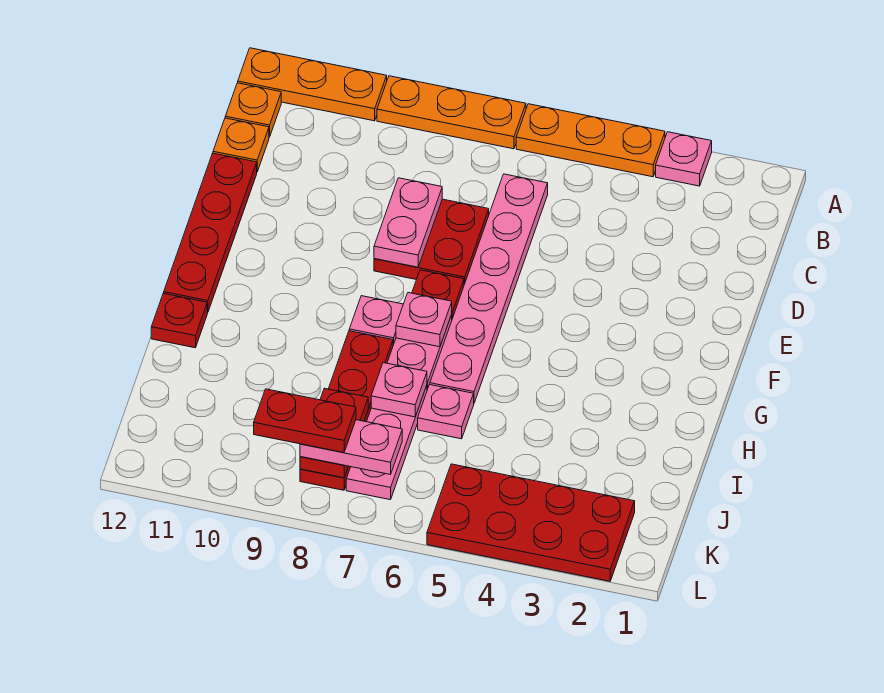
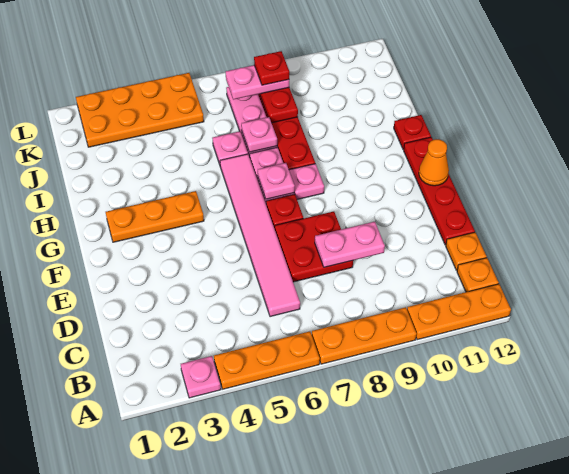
pink plate C6:H6 level 1 -> pink tile C6:H6 level 1
pink plate D8:E8 level 2 -> pink plate D8:D9 level 2
none -> orange cone F12 level 2
none -> orange plate G2:G4 level 1
red plate K2:L5 level 1 -> orange plate K2:L5 level 1
red plate K8:K9 level 4 -> red plate K8 level 4

